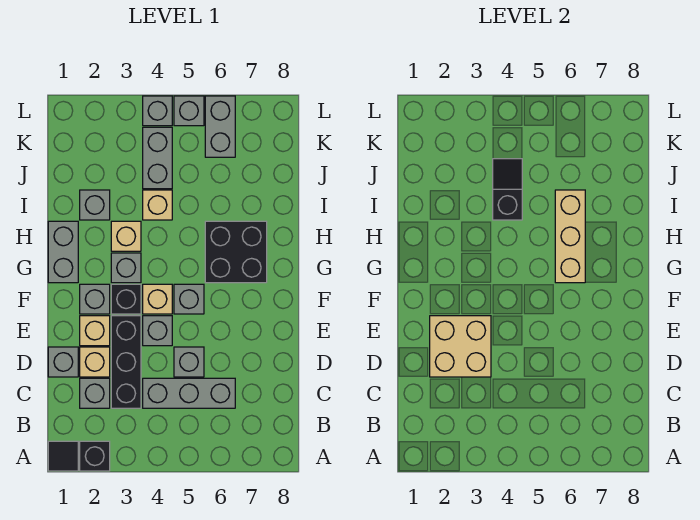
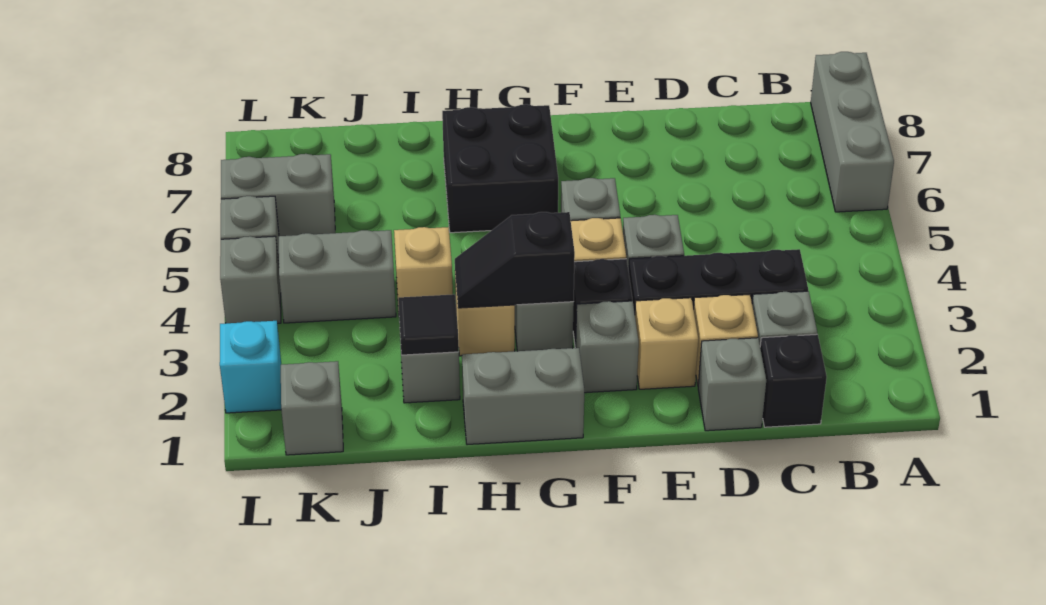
black tile A1 level 1 -> black tile I2 level 2
black brick A2 level 1 -> black brick C1 level 1
grey brick C4:C6 level 1 -> grey brick A6:A8 level 1
tan brick D2:E3 level 2 -> none
grey brick D5 level 1 -> grey brick K1 level 1
tan brick G6:I6 level 2 -> none
black slope I4:J4 level 2 top I -> black slope G3:H3 level 2 top G
none -> cyan brick L2 level 1

